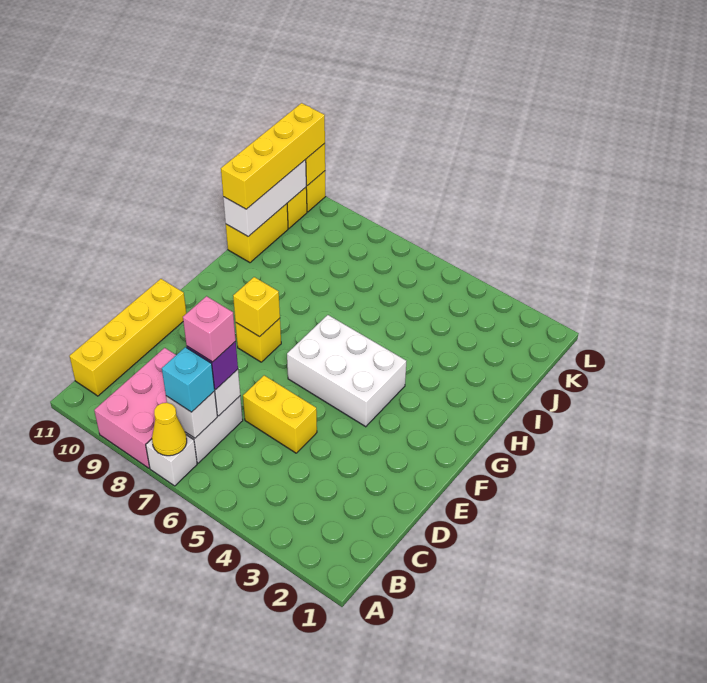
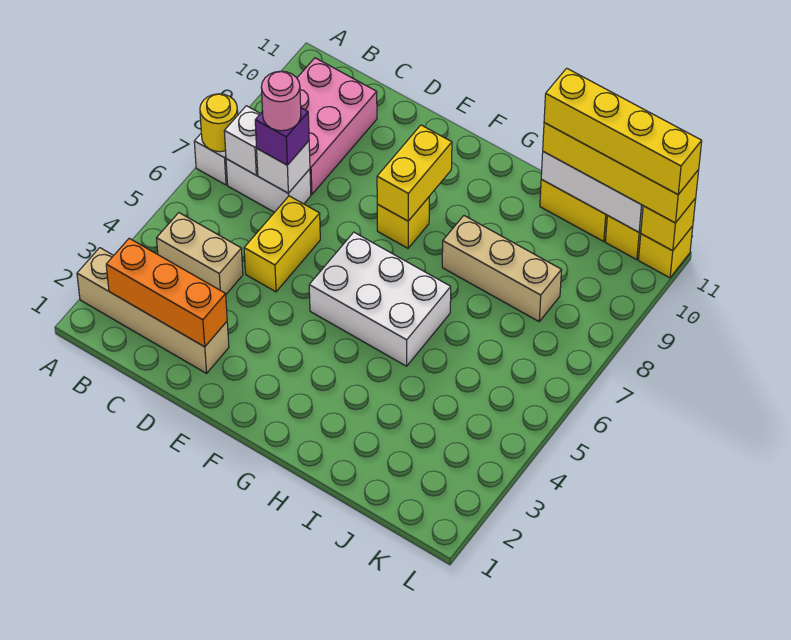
none -> tan brick A2:D2 level 1
yellow cone A7 level 2 -> yellow round brick A7 level 2
pink brick A8:C9 level 1 -> pink brick B8:C10 level 1
none -> orange brick B2:D2 level 2
none -> tan brick B4:C4 level 1
cyan brick B7 level 3 -> none
yellow brick B11:E11 level 1 -> yellow brick I11:L11 level 4
pink brick C7 level 4 -> pink round brick C7 level 4
white brick F4:G6 level 1 -> white brick F5:H6 level 1
yellow brick F8 level 2 -> yellow brick F8:F9 level 2
none -> tan brick H8:J8 level 1

